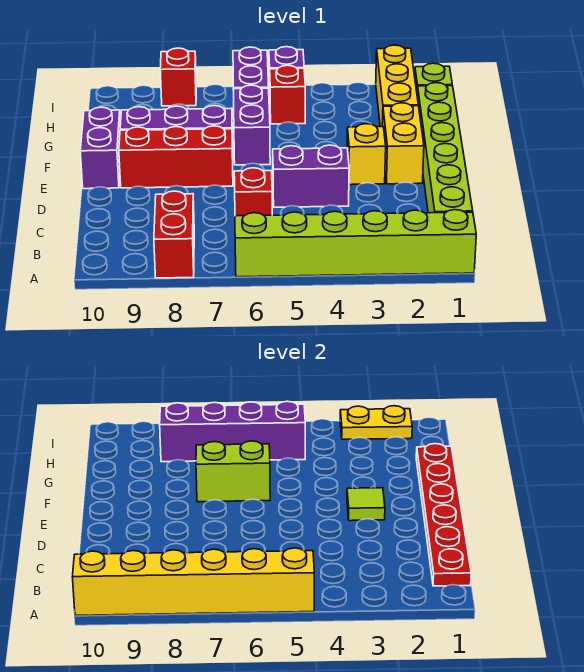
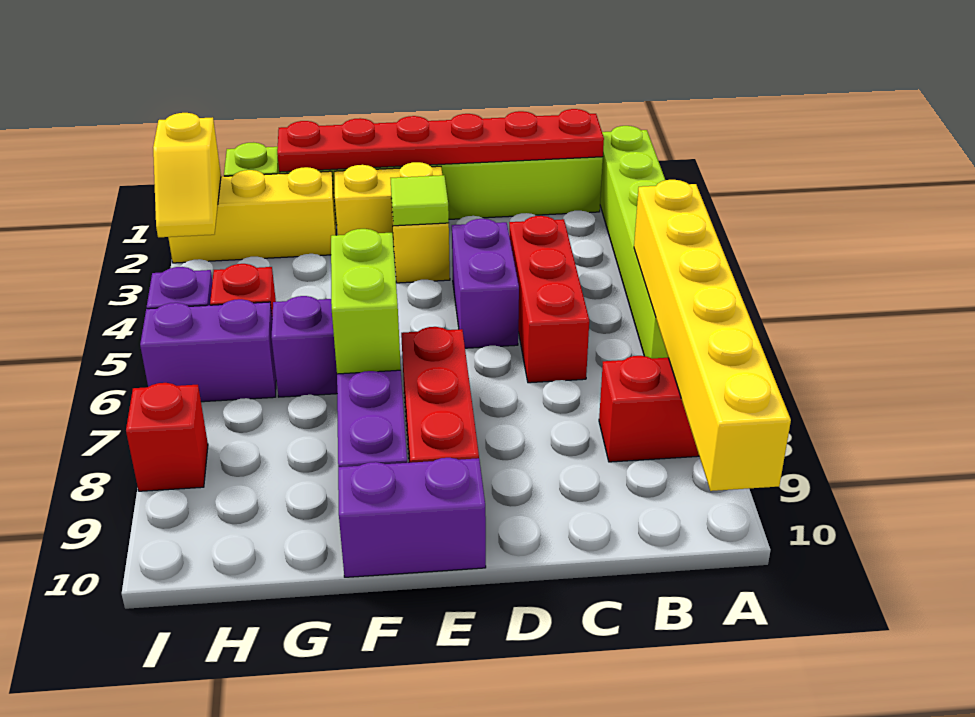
red brick C6 level 1 -> red brick C4:C6 level 1
purple brick H5:H8 level 2 -> none
yellow plate I2:I3 level 2 -> yellow slope I2:I3 level 2 top 2

